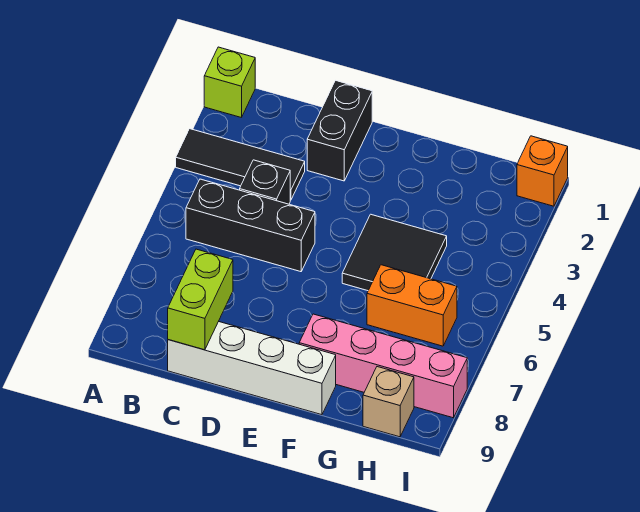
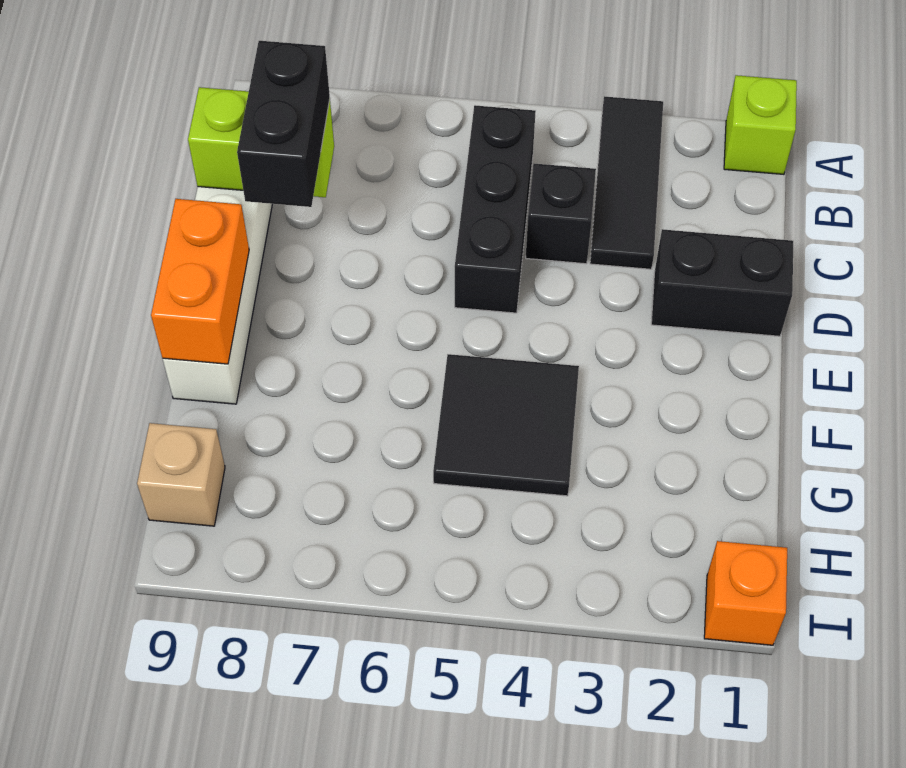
none -> black brick C8:D8 level 3
pink brick F8:I8 level 1 -> none
orange brick G6:H6 level 1 -> orange brick E9:F9 level 2

